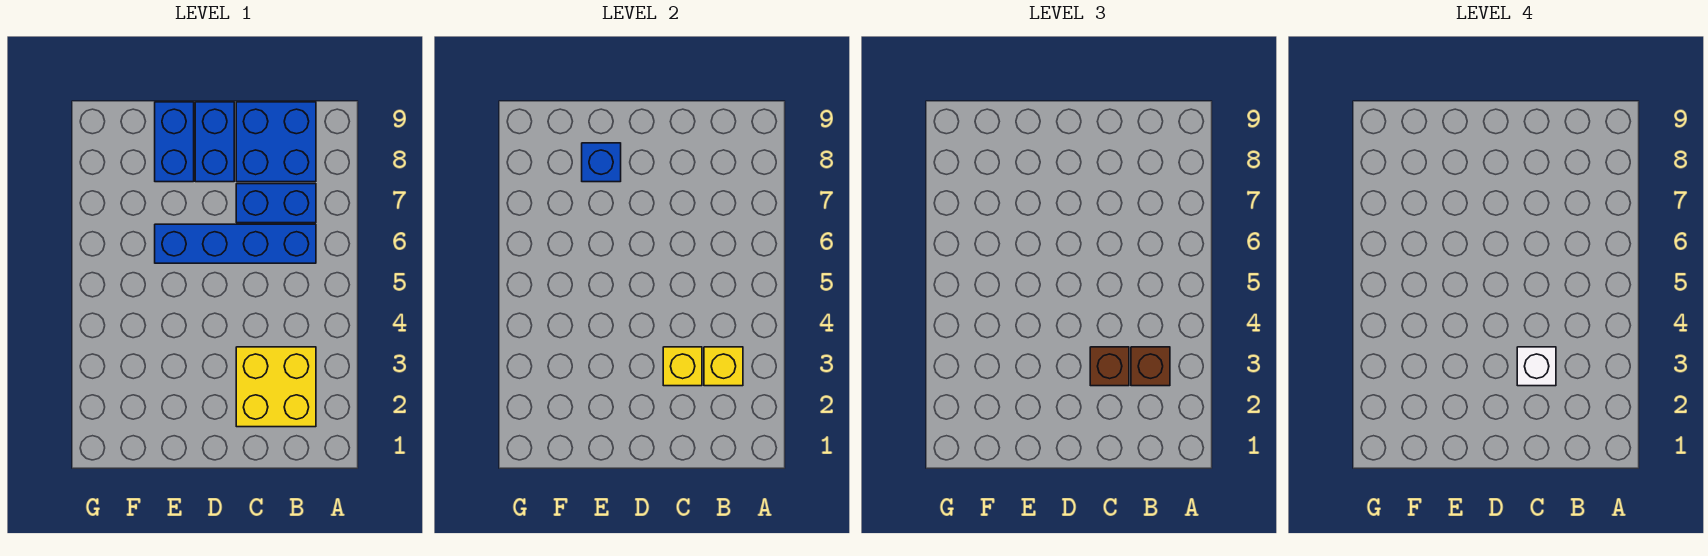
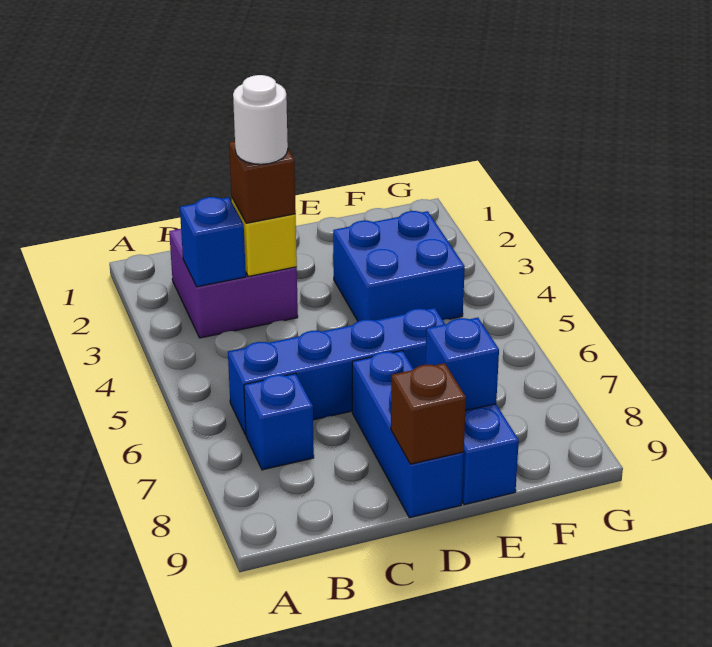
yellow brick B2:C3 level 1 -> purple brick B2:C3 level 1
yellow brick B3 level 2 -> blue brick B3 level 2
brown brick B3 level 3 -> brown brick D9 level 2
blue brick B7:C7 level 1 -> blue brick B7 level 1
blue brick B8:C9 level 1 -> blue brick E3:F4 level 1
white brick C3 level 4 -> white round brick C3 level 4
blue brick D8:D9 level 1 -> blue brick D7:D9 level 1

